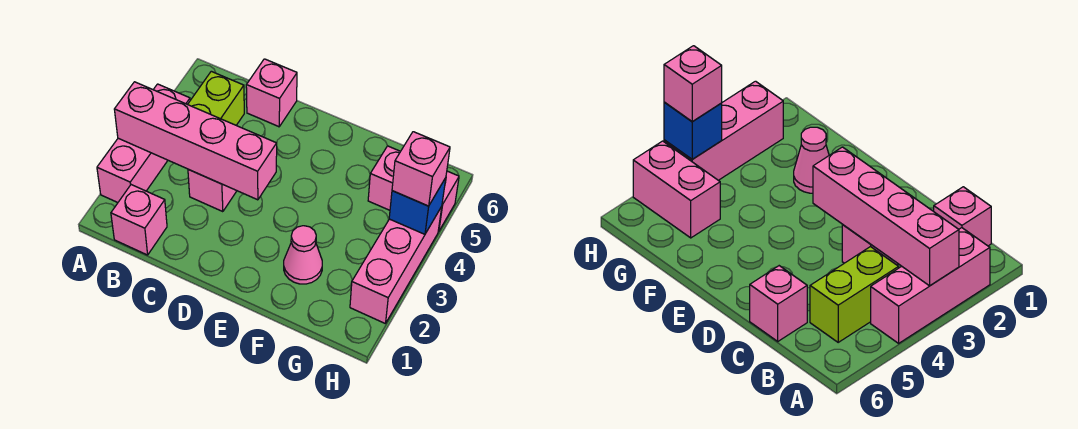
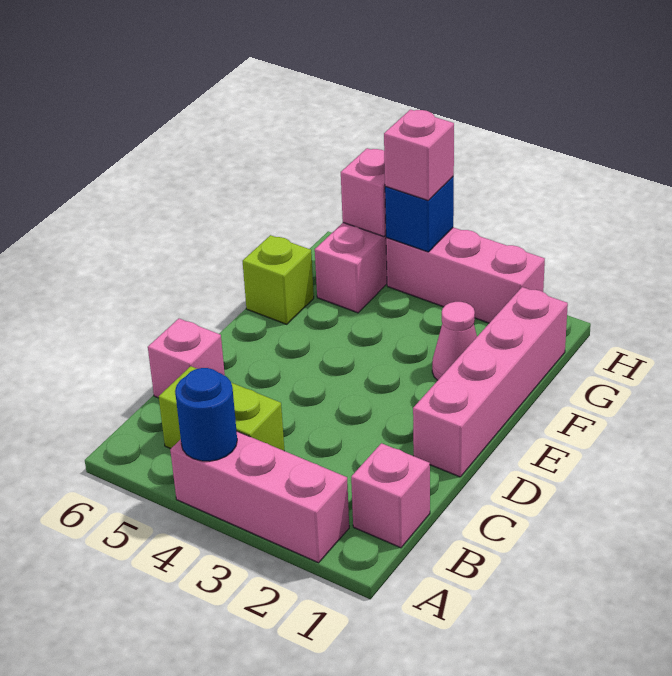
pink brick A3:D3 level 2 -> pink brick D1:G1 level 1
none -> blue round brick A4 level 2
pink brick C3 level 1 -> pink brick H5 level 2
none -> lime brick F6 level 1

